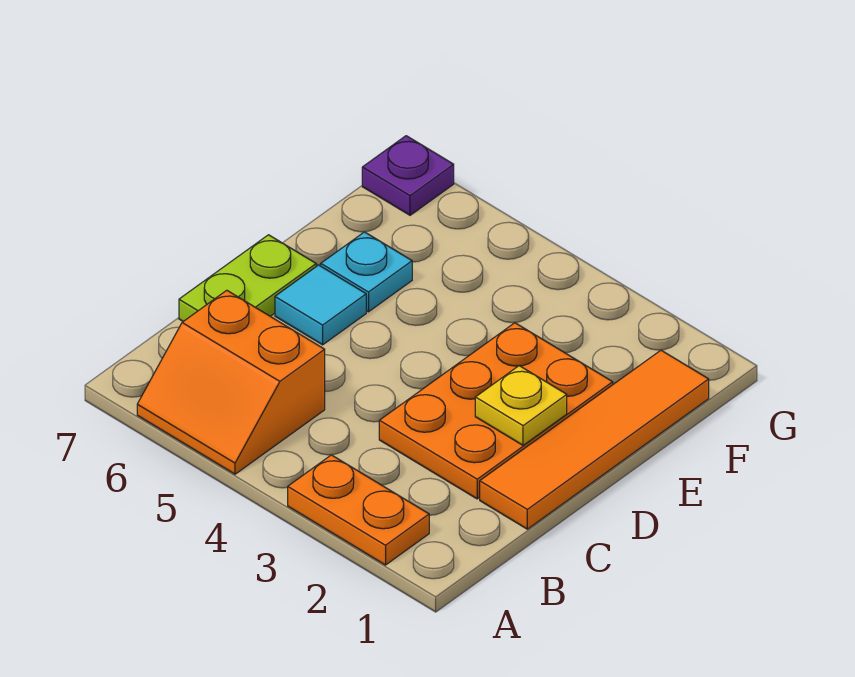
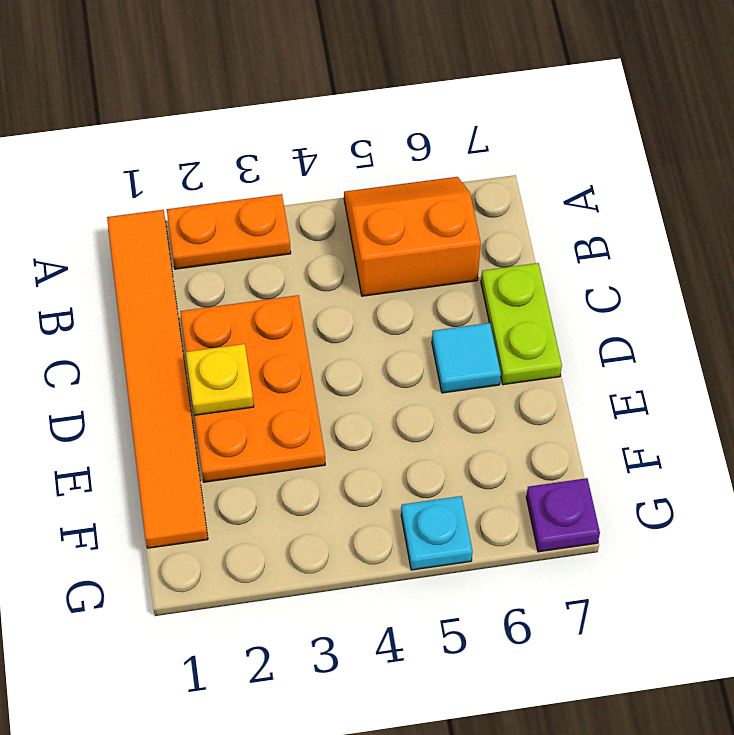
orange tile C1:F1 level 1 -> orange tile A1:F1 level 1
cyan plate E6 level 1 -> cyan plate G5 level 1

